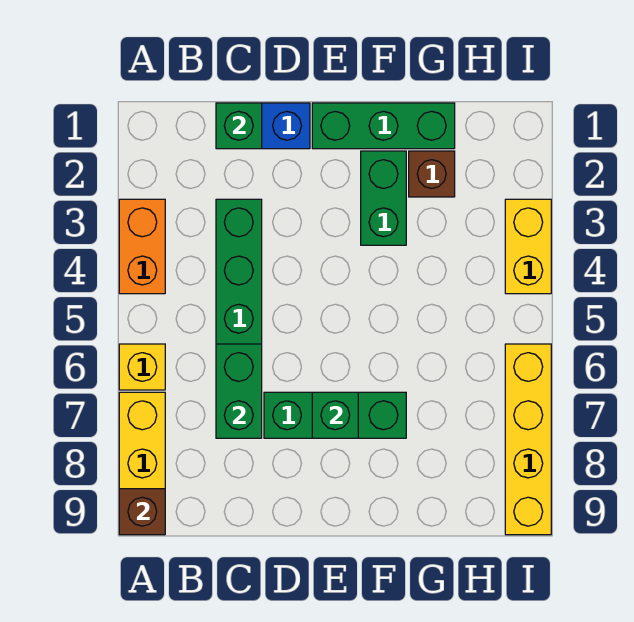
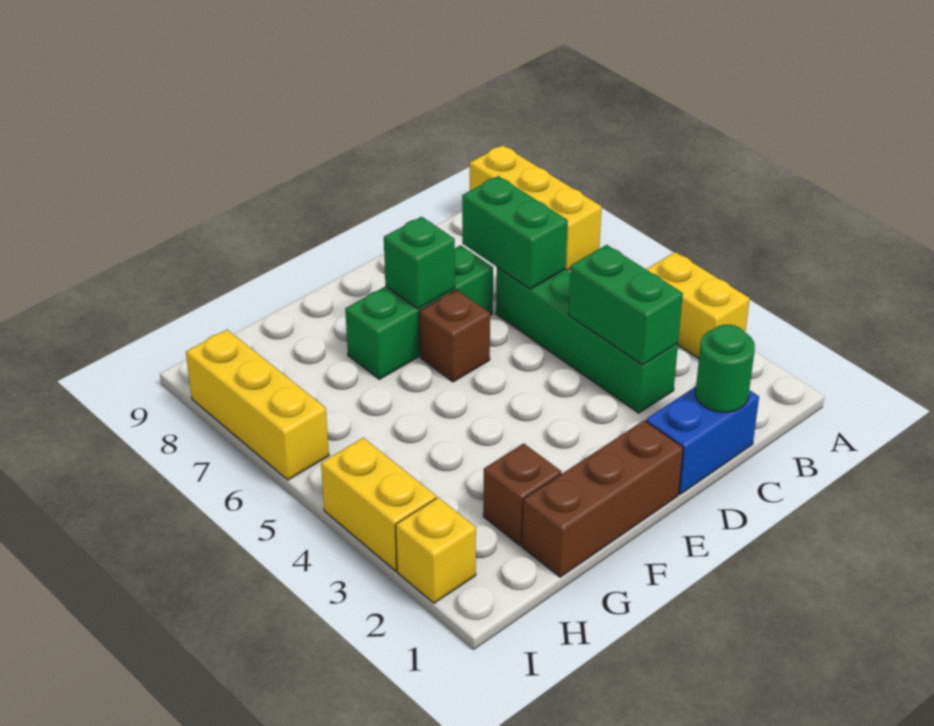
orange brick A3:A4 level 1 -> yellow brick A3:A4 level 1
yellow brick A6 level 1 -> yellow brick I2 level 1
brown brick A9 level 2 -> brown brick E6 level 1
green brick C1 level 2 -> green round brick C1 level 2
green brick E1:G1 level 1 -> brown brick E1:G1 level 1
green brick F2:F3 level 1 -> green brick C3:C4 level 2
yellow brick I6:I9 level 1 -> yellow brick I6:I8 level 1

